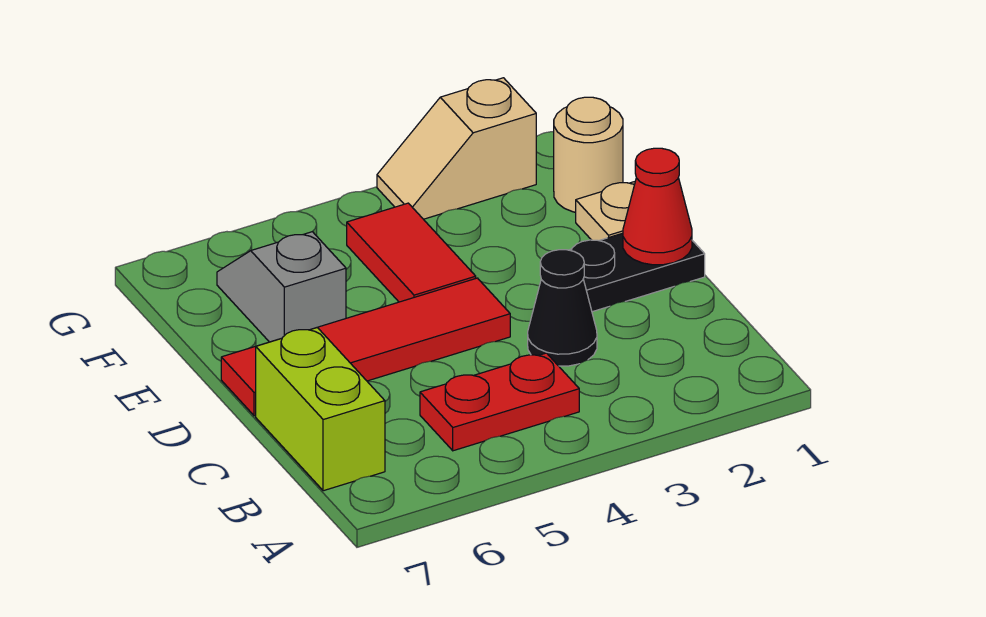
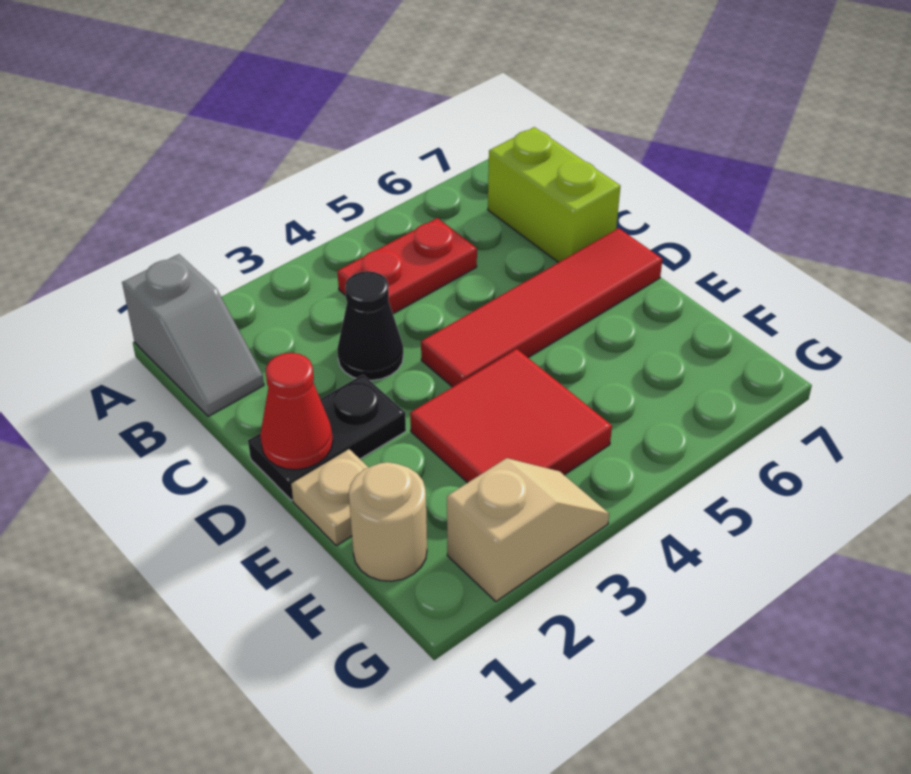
red tile E4:F4 level 1 -> red tile E3:F4 level 1
grey slope E6:F6 level 1 top E -> grey slope A1:B1 level 1 top A

